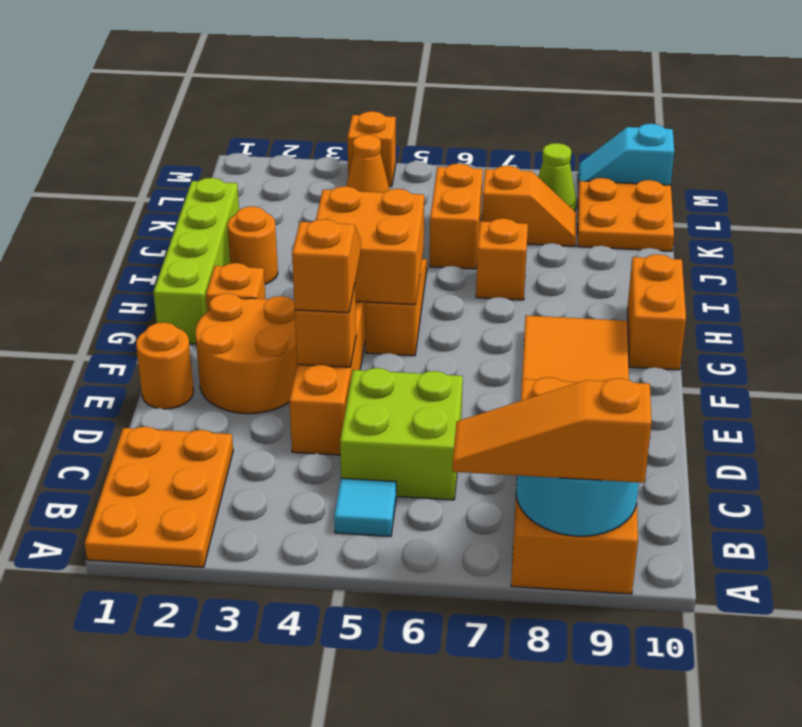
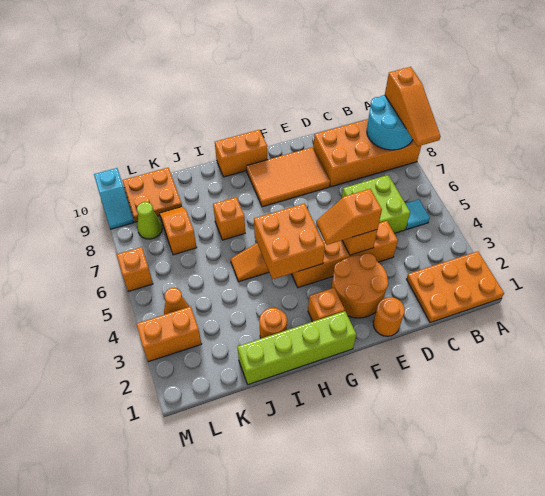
orange brick J6:K6 level 1 -> orange brick L3:M3 level 1
orange brick M4 level 1 -> orange brick M6 level 1

